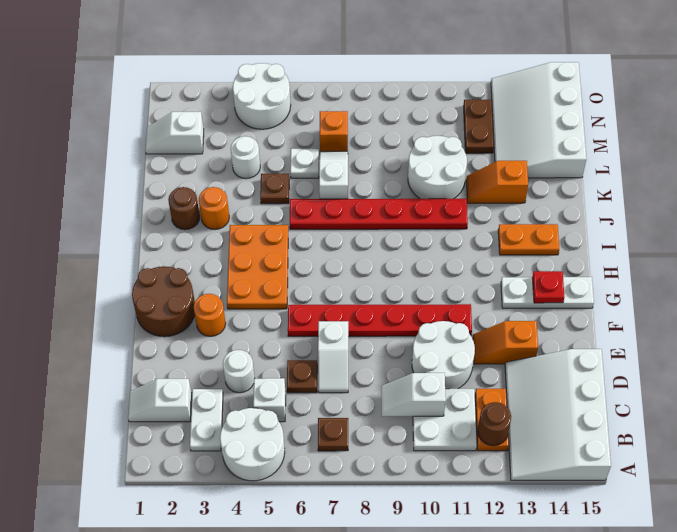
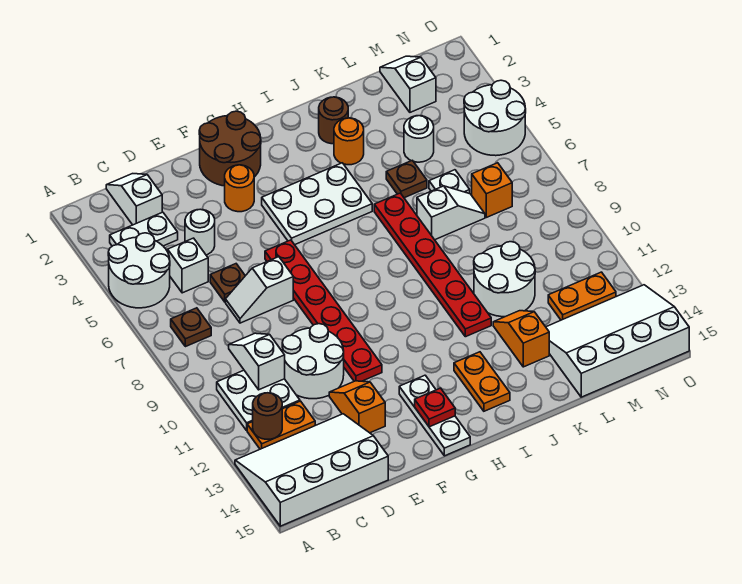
orange plate G4:I5 level 1 -> white plate G4:I5 level 1
brown plate M12:N12 level 1 -> orange plate M12:N12 level 1

